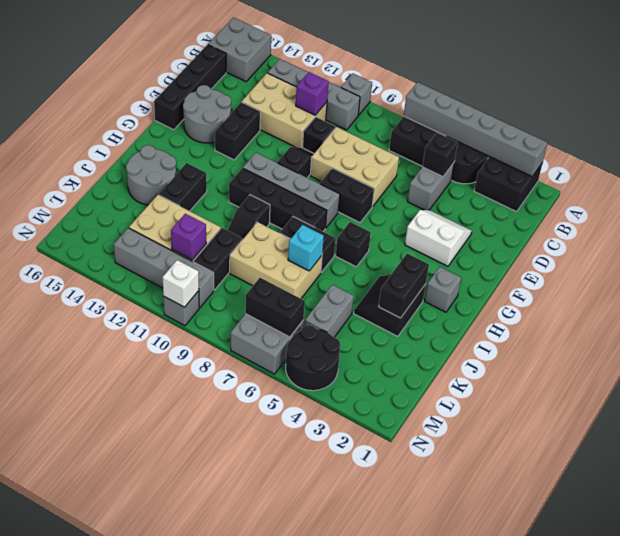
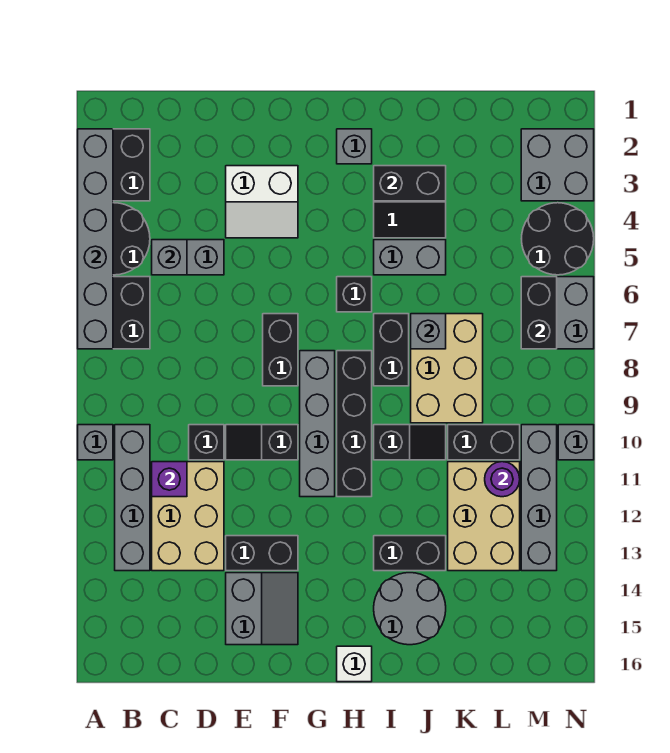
grey brick A15:B16 level 1 -> grey brick M2:N3 level 1
black brick C5 level 2 -> grey brick C5 level 2
black brick C16:F16 level 1 -> none
tan brick D7:E9 level 1 -> none
white slope E3:F4 level 1 top F -> white slope E3:F4 level 1 top 3
grey round brick E14:F15 level 1 -> grey slope E14:F15 level 1 top E
cyan brick J7 level 2 -> grey brick J7 level 2
grey brick K5:L5 level 1 -> grey brick I5:J5 level 1
purple brick L11 level 2 -> purple round brick L11 level 2
white brick N10 level 2 -> white brick H16 level 1

